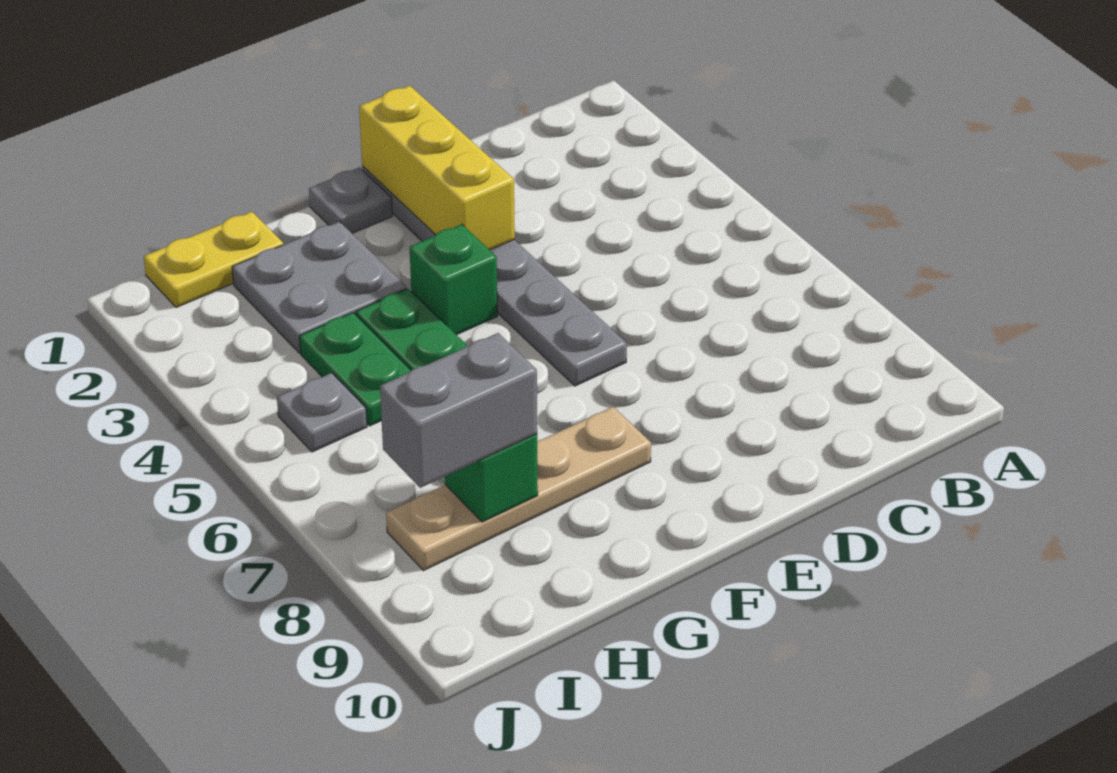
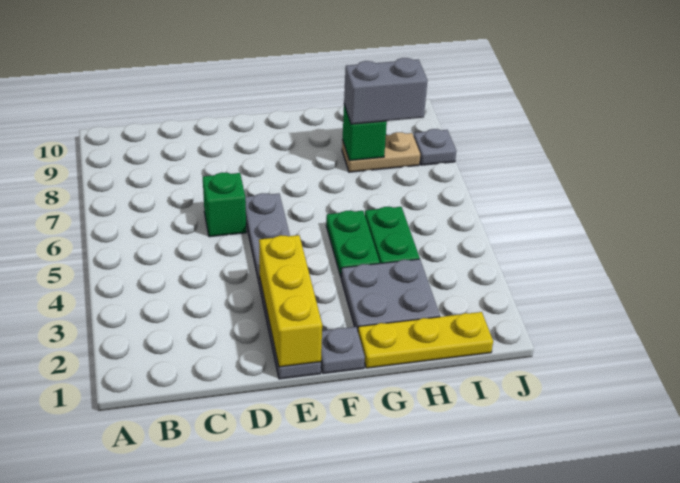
green brick F4 level 1 -> green brick D6 level 1
tan plate F8:I8 level 1 -> tan plate H8:I8 level 1
yellow plate H1:I1 level 1 -> yellow plate G1:I1 level 1
grey plate I5 level 1 -> grey plate J8 level 1

